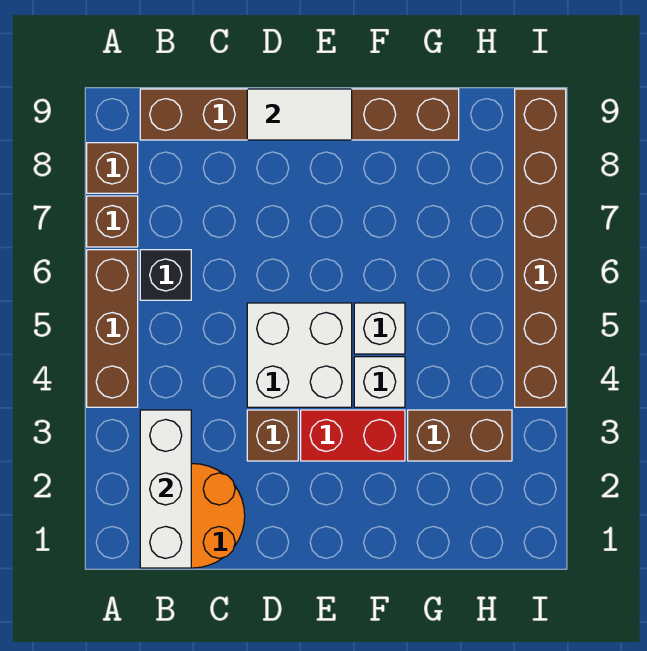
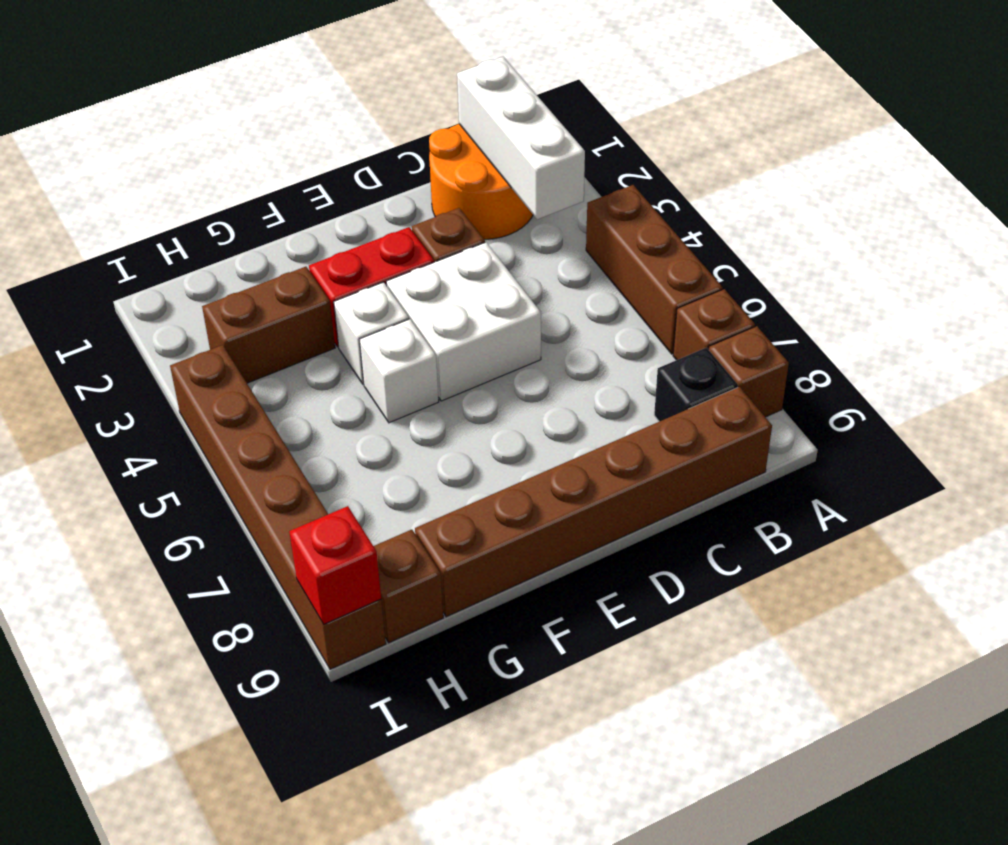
black brick B6 level 1 -> black brick B8 level 1
white tile D9:E9 level 2 -> none
none -> brown brick H9 level 1
none -> red brick I9 level 2

